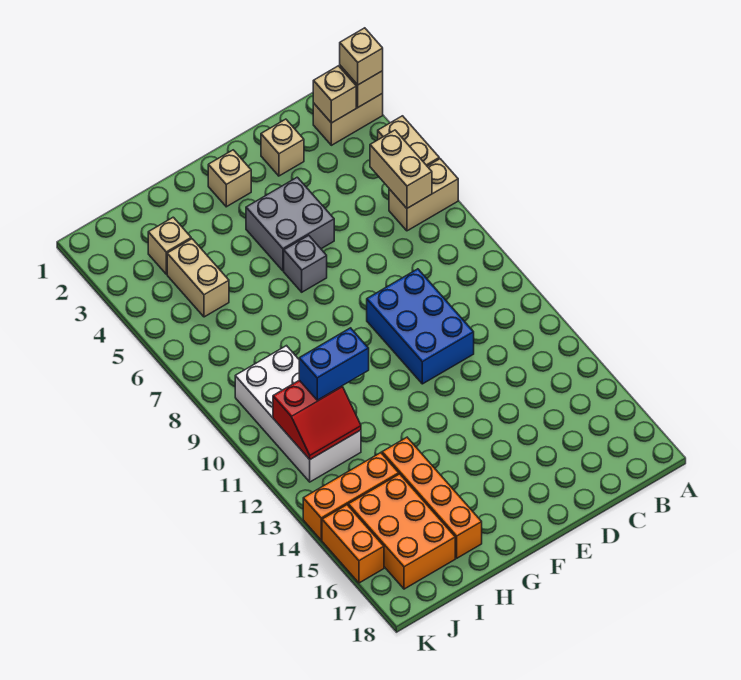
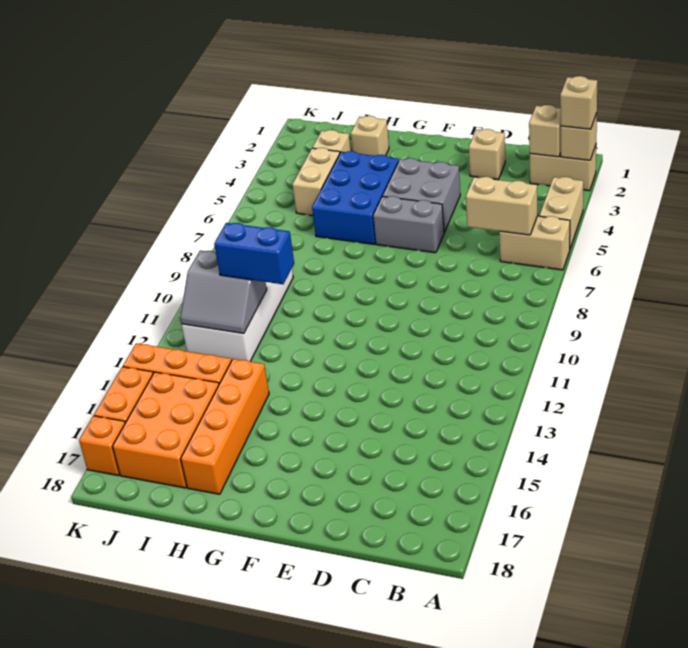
tan brick B5:B6 level 2 -> tan brick B6:C6 level 2
blue brick D9:E11 level 1 -> blue brick G4:H6 level 1
tan brick F2 level 1 -> tan brick H2 level 1
grey brick F6 level 1 -> grey brick E6:F6 level 1
red slope I11:J12 level 2 top 11 -> grey slope I11:J12 level 2 top 11
none -> orange brick K17 level 1

